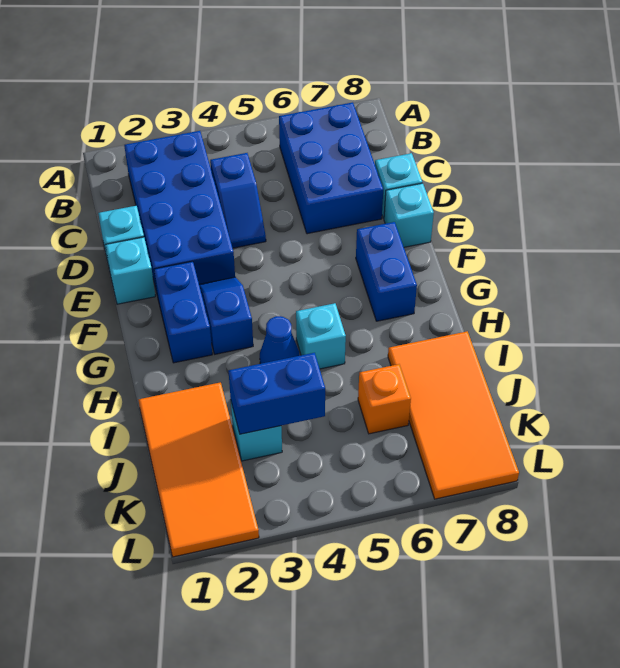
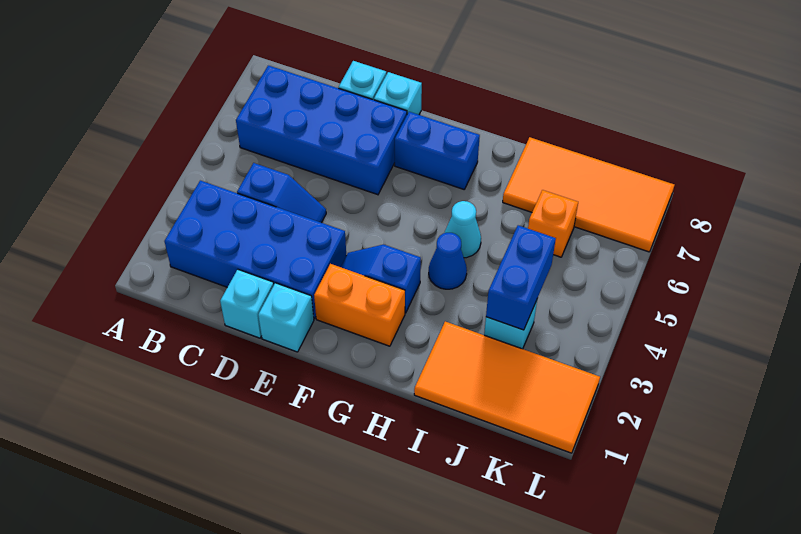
blue brick B6:D7 level 1 -> blue brick B6:E7 level 1
blue brick F2:G2 level 1 -> orange brick F2:G2 level 1
cyan brick H5 level 1 -> cyan cone H5 level 1

